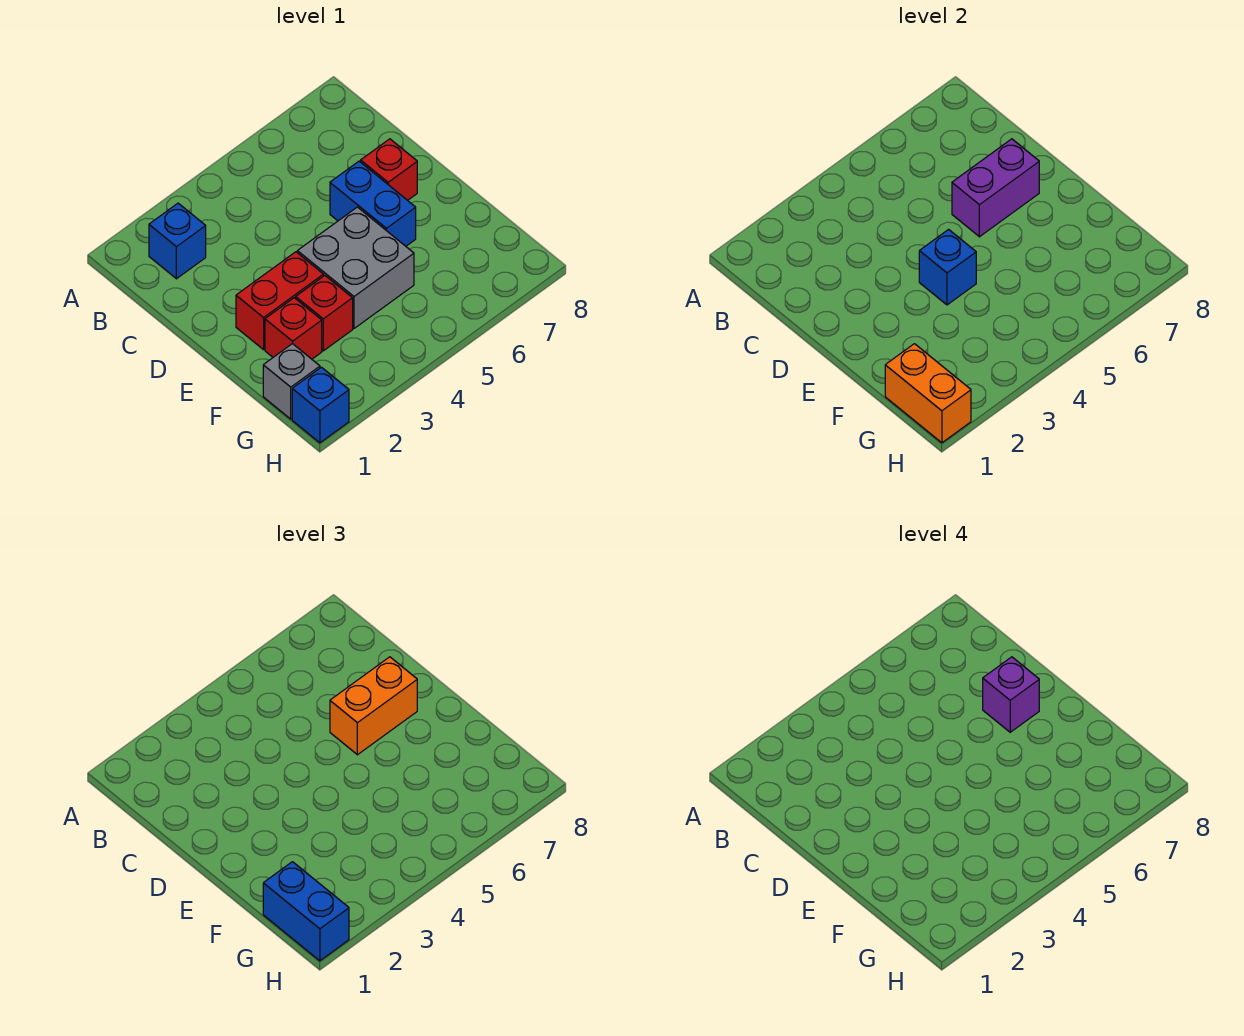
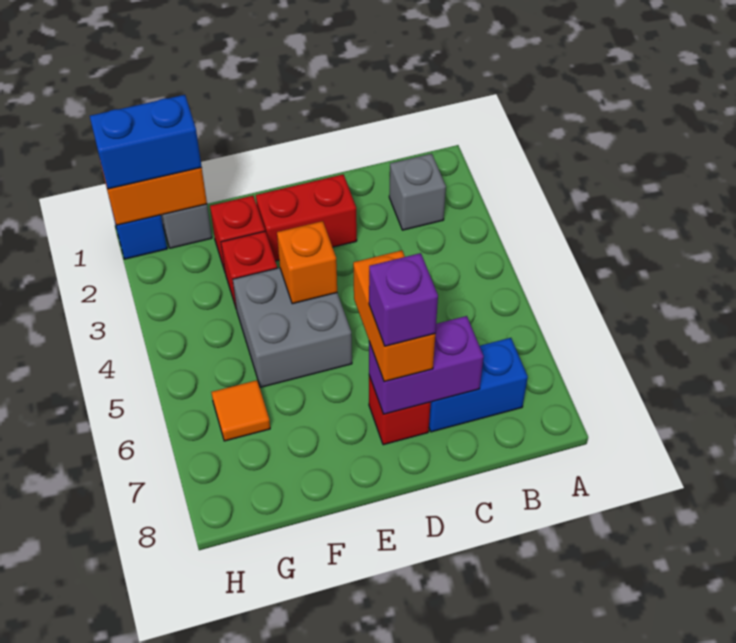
blue brick B2 level 1 -> grey brick B2 level 1
blue brick D6:E6 level 1 -> blue brick B7:C7 level 1
purple brick D6:D7 level 2 -> purple brick C7:D7 level 2
red brick E2:E3 level 1 -> red brick D2:E2 level 1
blue brick E4 level 2 -> orange brick E4 level 2
none -> orange tile G6 level 1

